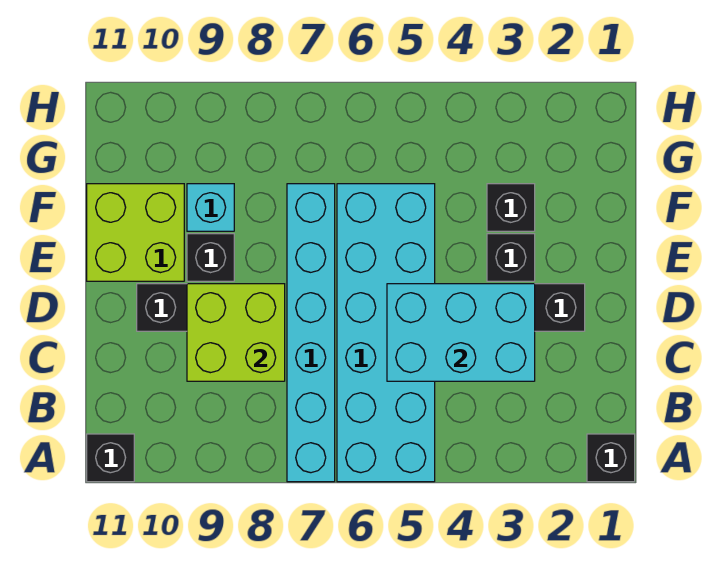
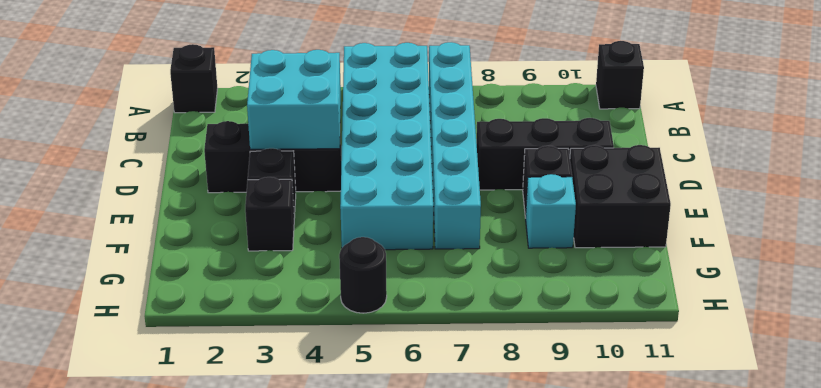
cyan brick C3:D5 level 2 -> cyan brick C3:D4 level 2
lime brick C8:D9 level 2 -> none
lime brick E10:F11 level 1 -> black brick E10:F11 level 1
none -> black round brick H5 level 1

